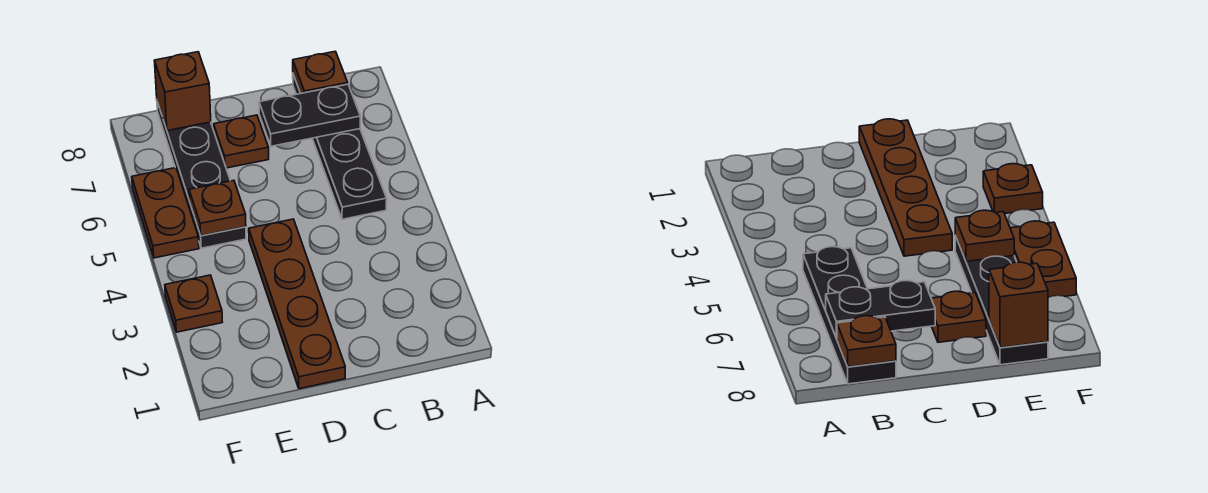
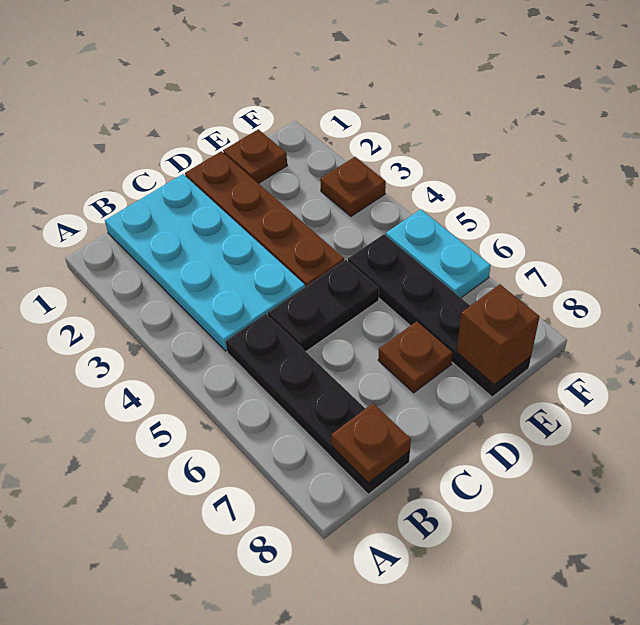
none -> cyan plate B1:C4 level 1
black plate B7:C7 level 2 -> black plate C5:D5 level 1
brown plate E5 level 2 -> brown plate E1 level 1
brown plate F5:F6 level 1 -> cyan plate F5:F6 level 1

